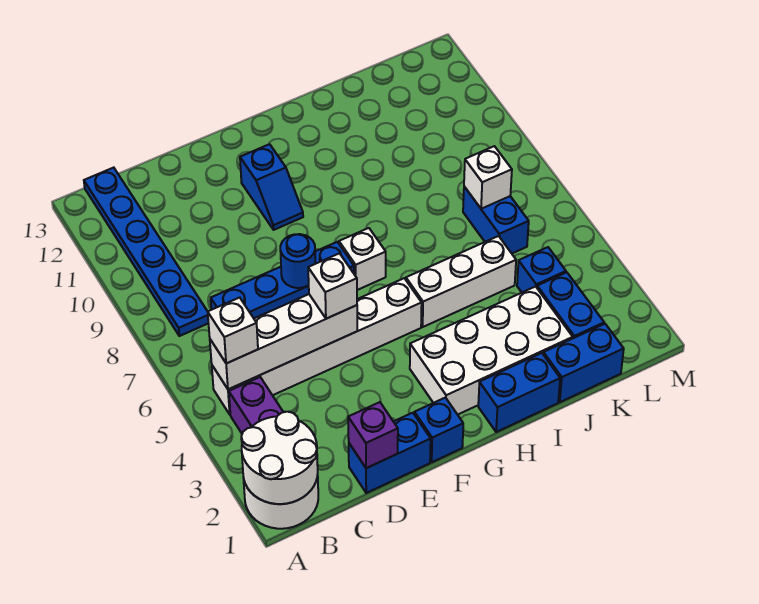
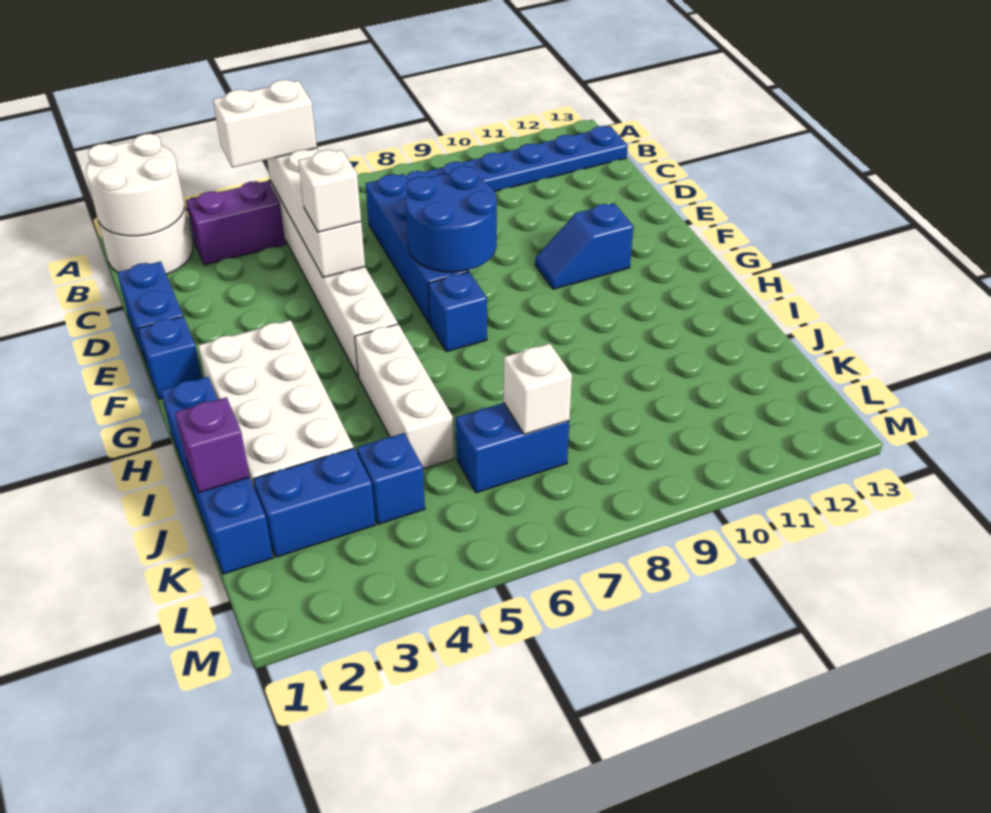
white brick B5 level 3 -> white brick B4:B5 level 3
purple brick D1 level 2 -> purple brick J1 level 2
blue round brick E7 level 2 -> blue round brick E7:F8 level 2
white brick G7 level 1 -> blue brick G7 level 1

